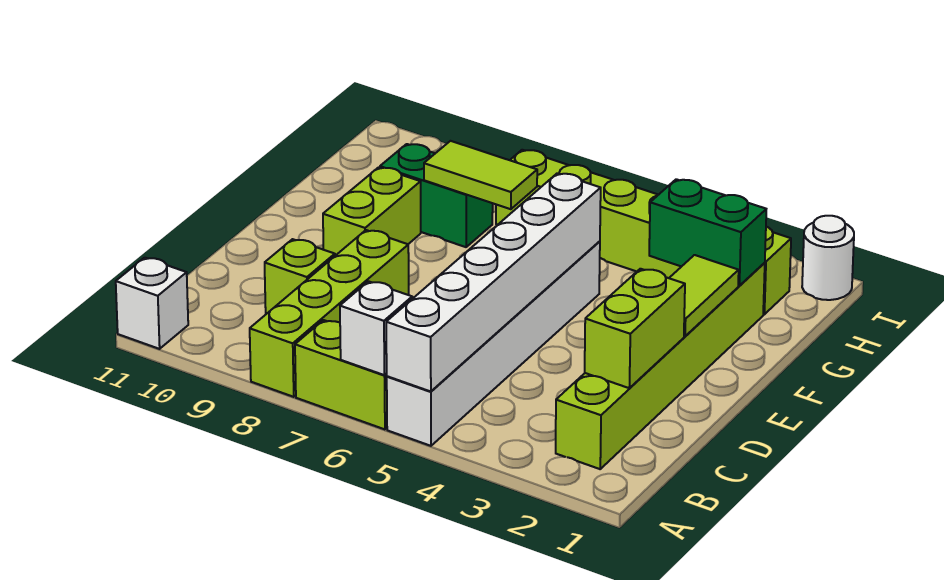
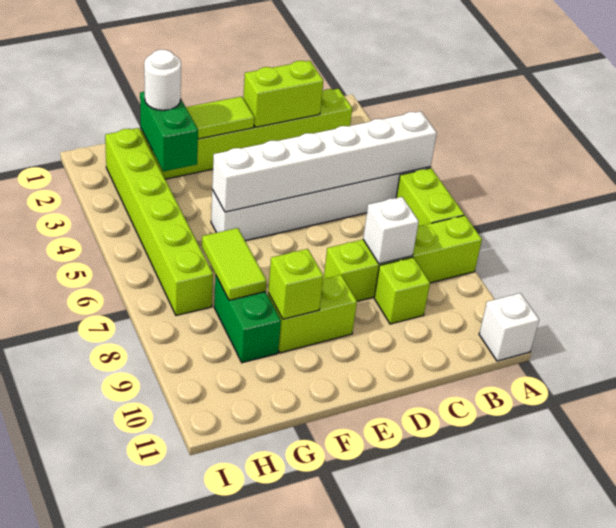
white brick A6 level 2 -> white brick C8 level 2
none -> lime brick F9 level 2
white round brick I1 level 1 -> white round brick G2 level 3

